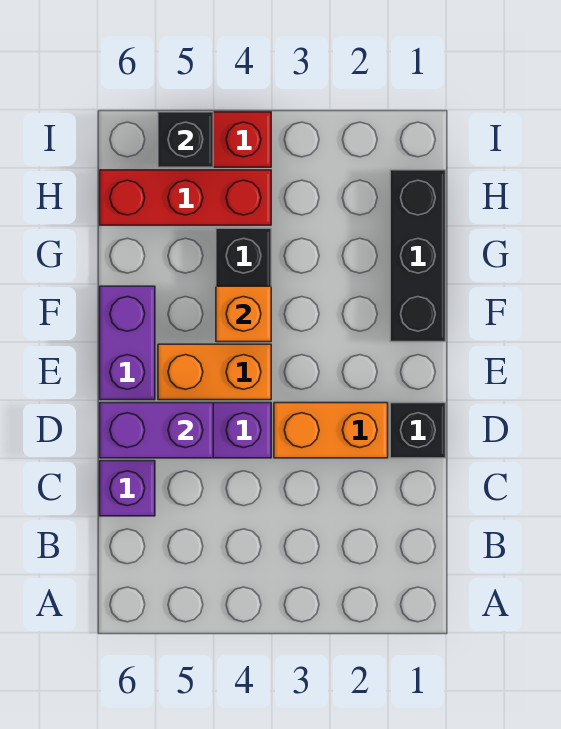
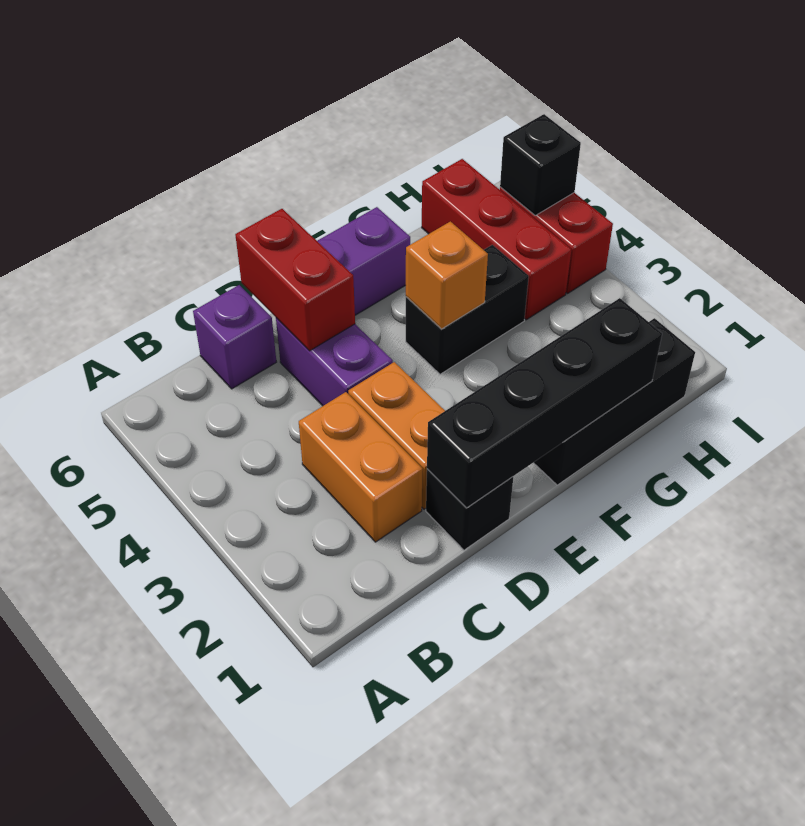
none -> black brick D1:G1 level 2
purple brick D5:D6 level 2 -> red brick D5:D6 level 2
orange brick E4:E5 level 1 -> orange brick C2:C3 level 1

